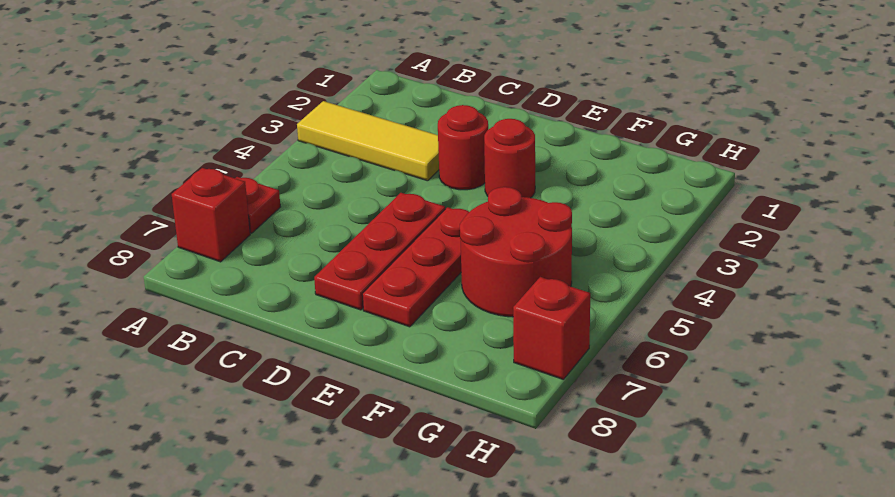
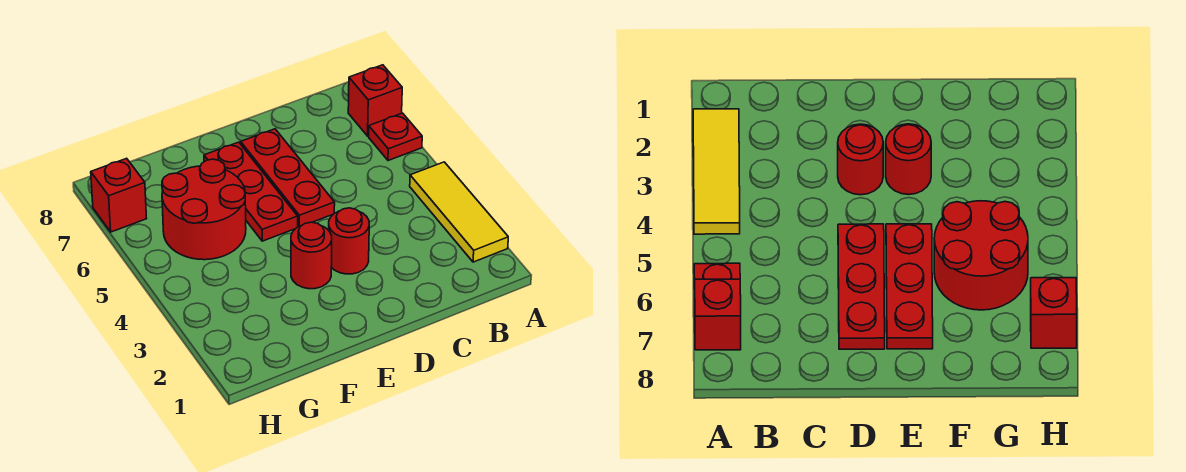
yellow tile A3:C3 level 1 -> yellow tile A2:A4 level 1

